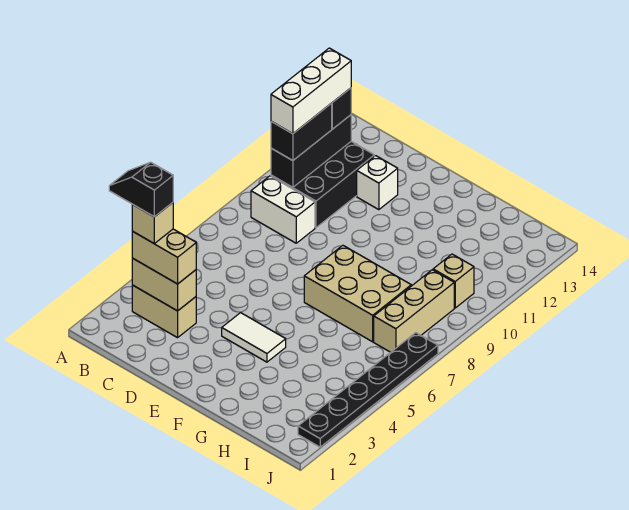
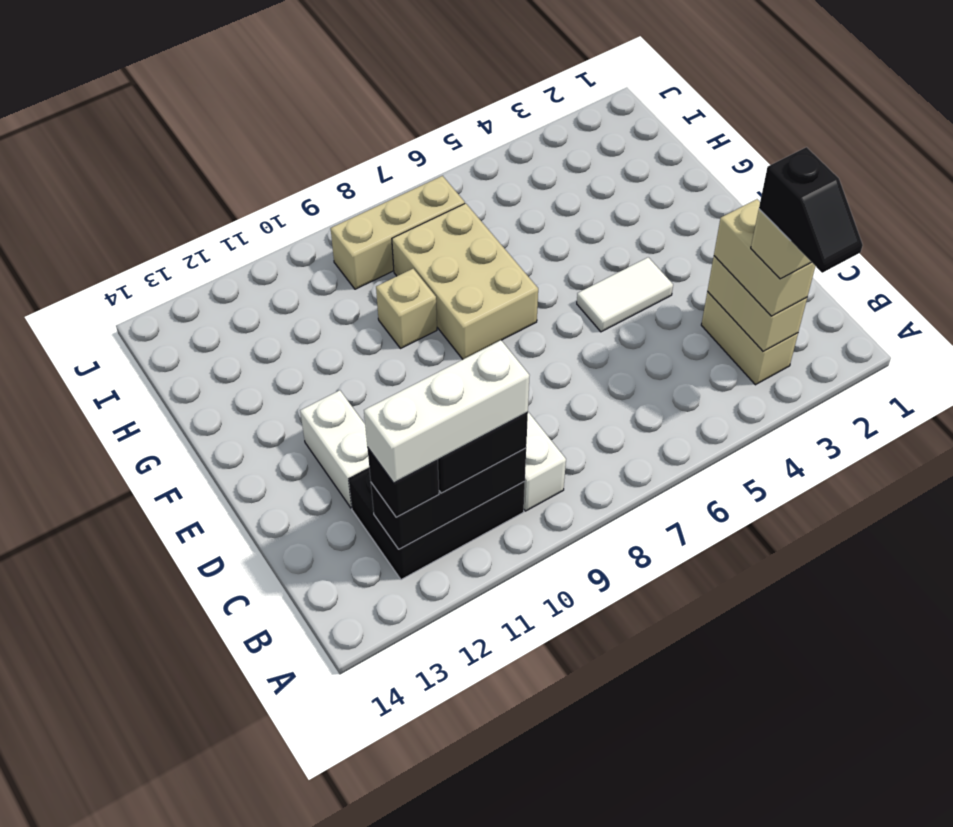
white brick D12 level 1 -> white brick D12:E12 level 1
white tile E4:F4 level 1 -> white tile E4:E5 level 1
tan brick I10 level 1 -> tan brick G9 level 1
black plate J2:J7 level 1 -> none

